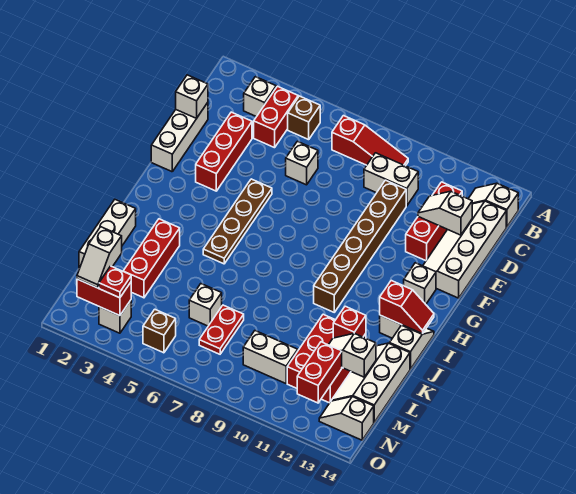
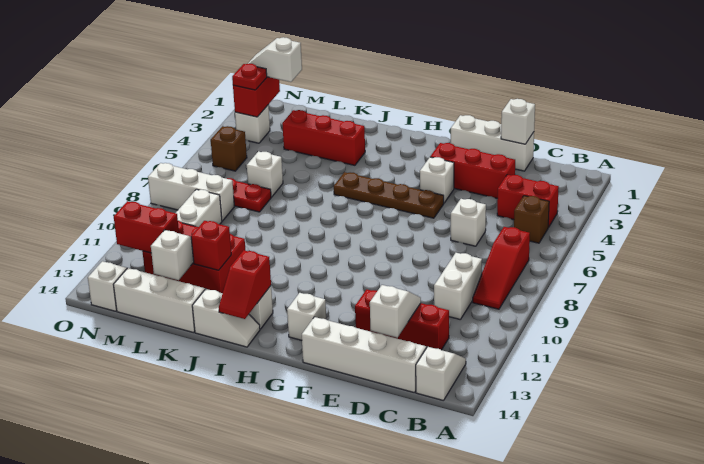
white brick B3 level 1 -> white brick F4 level 1
brown brick D10:I10 level 1 -> none
white brick J1:L1 level 1 -> white brick M8:O8 level 1

